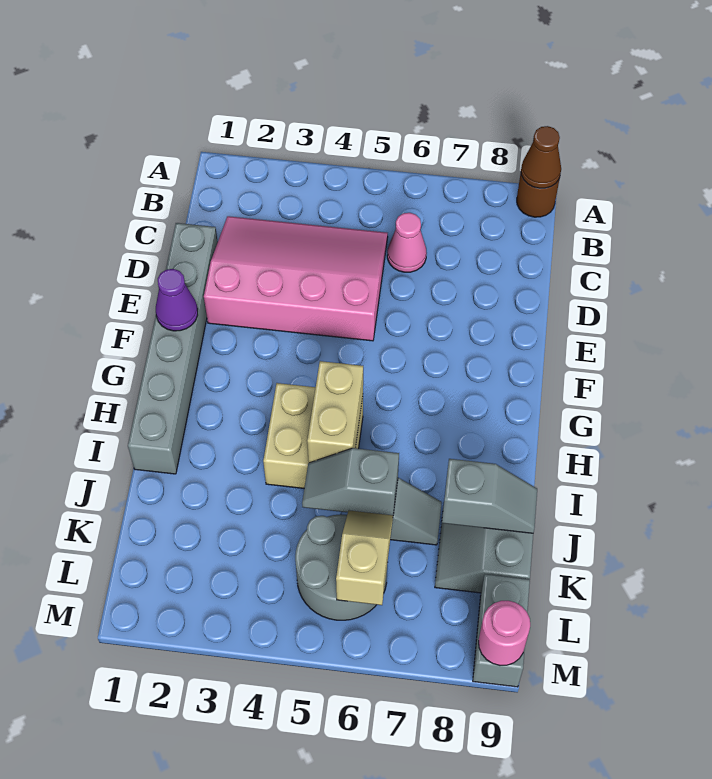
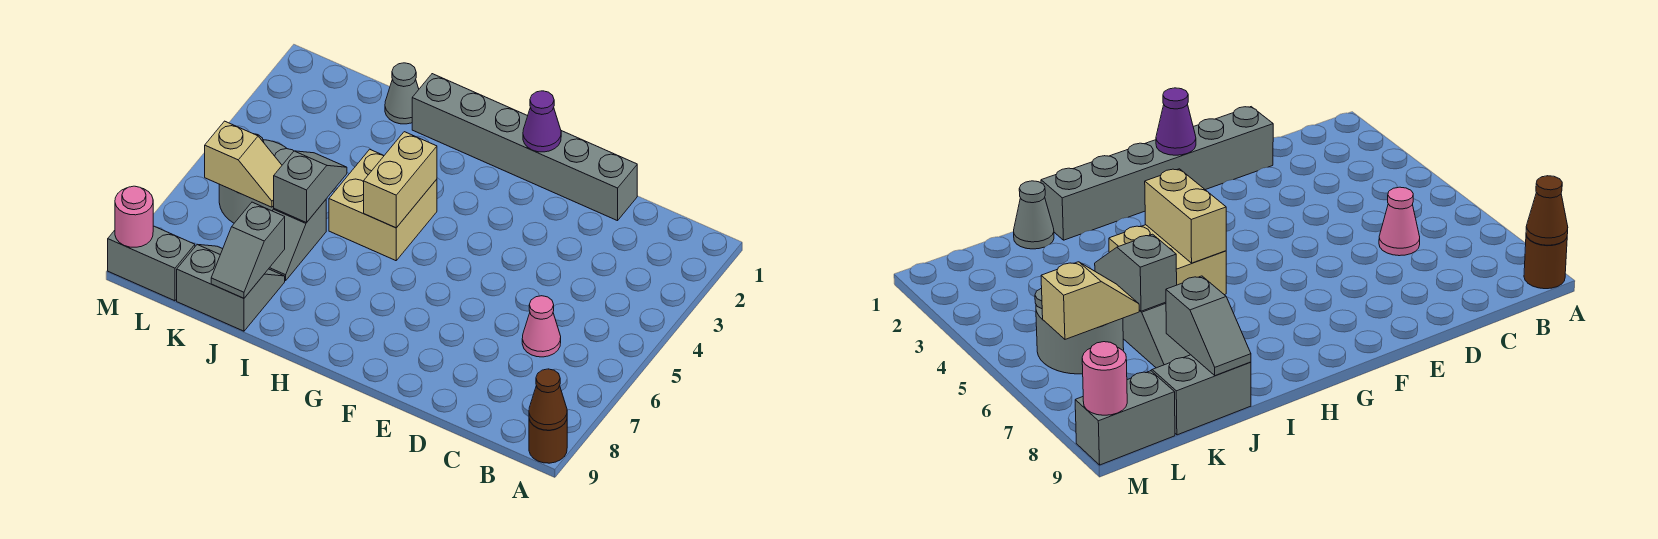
pink slope C2:E5 level 1 top E -> none
tan brick H5:I5 level 2 -> tan brick H4:H5 level 2
none -> grey cone J1 level 1

